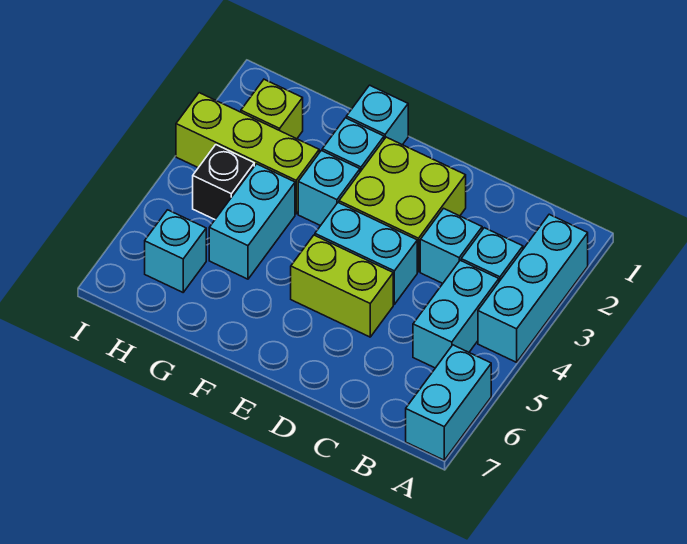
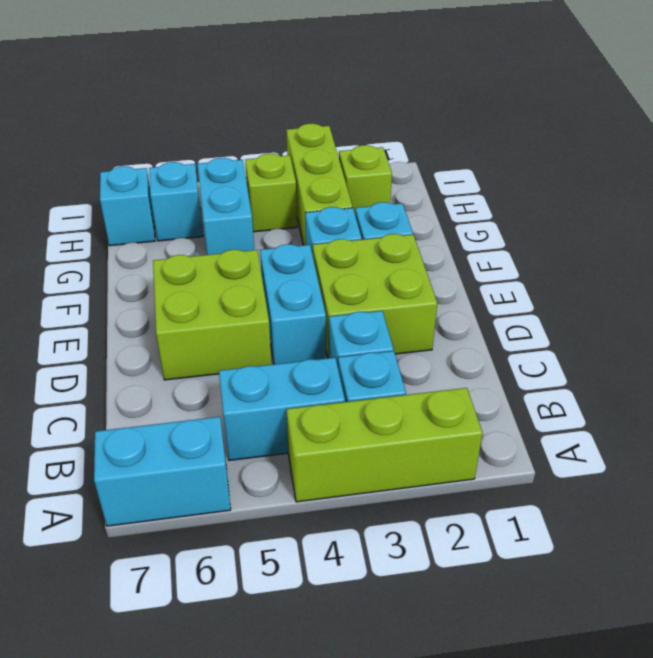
cyan brick A2:A4 level 1 -> lime brick A2:A4 level 1
lime brick D5:E5 level 1 -> lime brick D5:E6 level 1
cyan brick F1 level 1 -> cyan brick H7 level 1
cyan brick G4:G5 level 1 -> cyan brick G5:H5 level 1
black brick H4 level 1 -> lime brick H4 level 1

